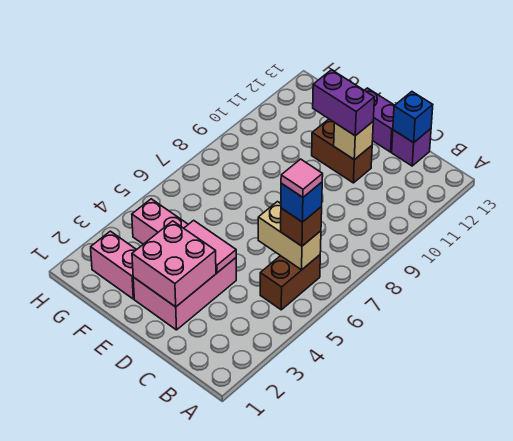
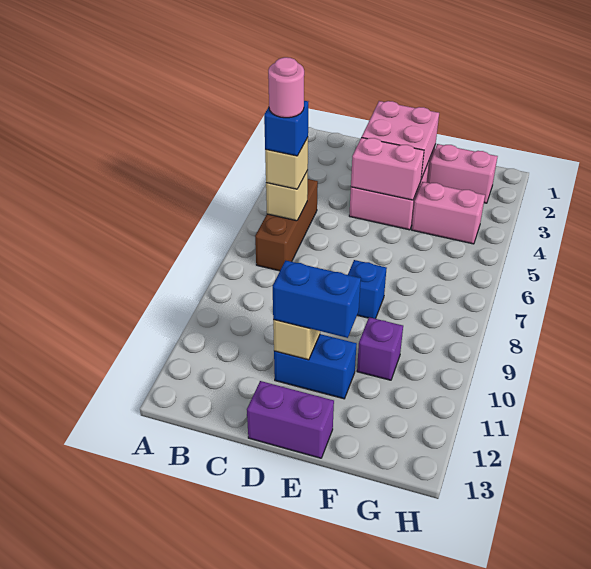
brown brick B5:B6 level 1 -> brown brick B5:B7 level 1
tan brick B6:C6 level 2 -> tan brick B6 level 2
brown brick B6 level 3 -> tan brick B6 level 3
pink tile B6 level 5 -> pink round brick B6 level 5
purple brick C13 level 1 -> purple brick F10 level 1
blue brick C13 level 2 -> blue brick E8 level 1
pink tile D4:E4 level 2 -> pink brick D4:E4 level 2
brown brick D11:E11 level 1 -> blue brick D11:E11 level 1
purple brick D11:E11 level 3 -> blue brick D11:E11 level 3

